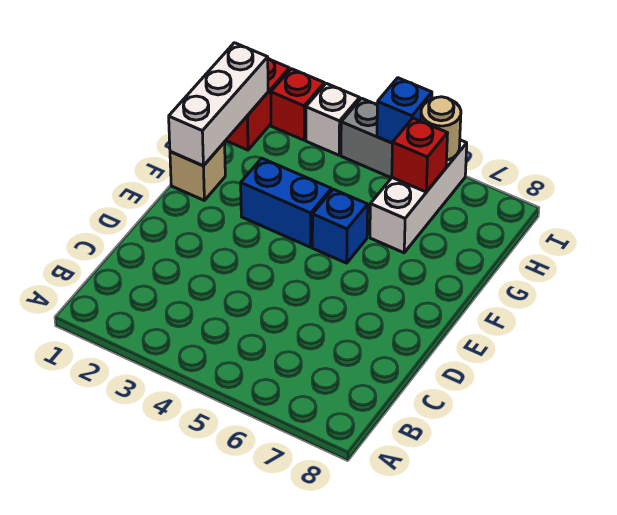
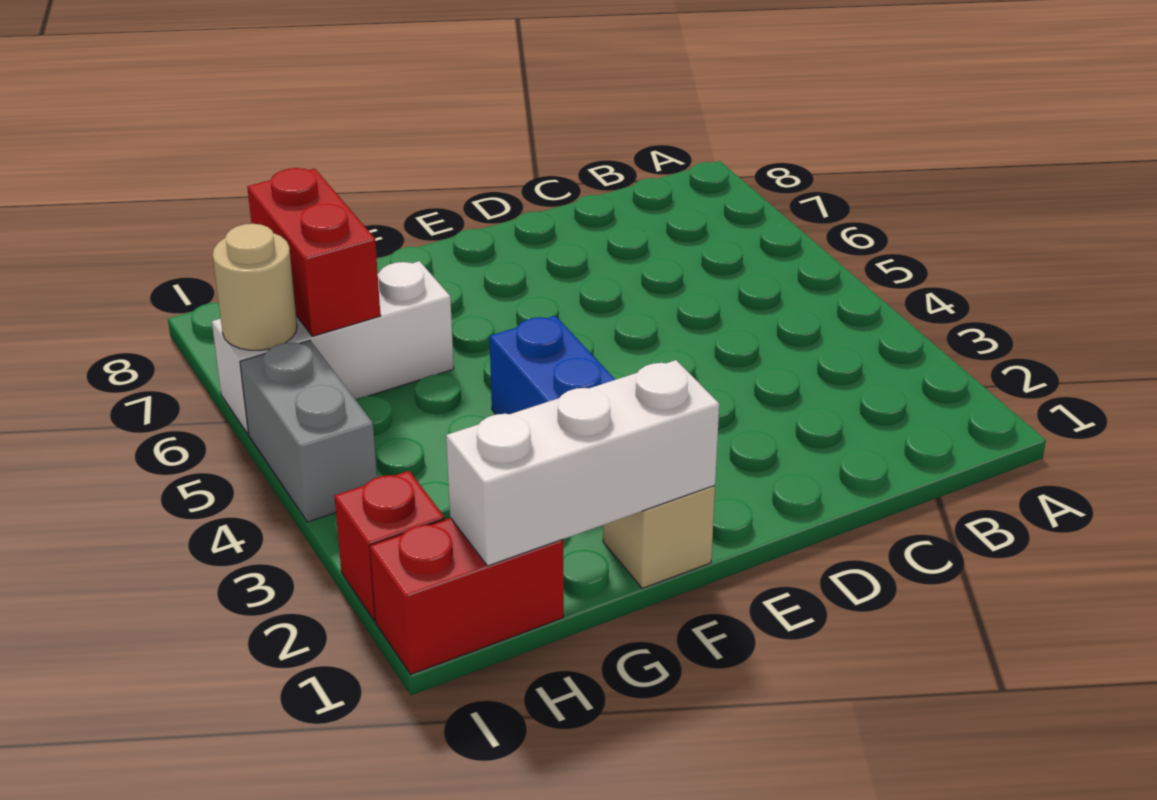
blue brick F5 level 1 -> none
red brick H6 level 2 -> red brick H6:H7 level 2
white brick I3 level 1 -> none
blue brick I5 level 2 -> none

